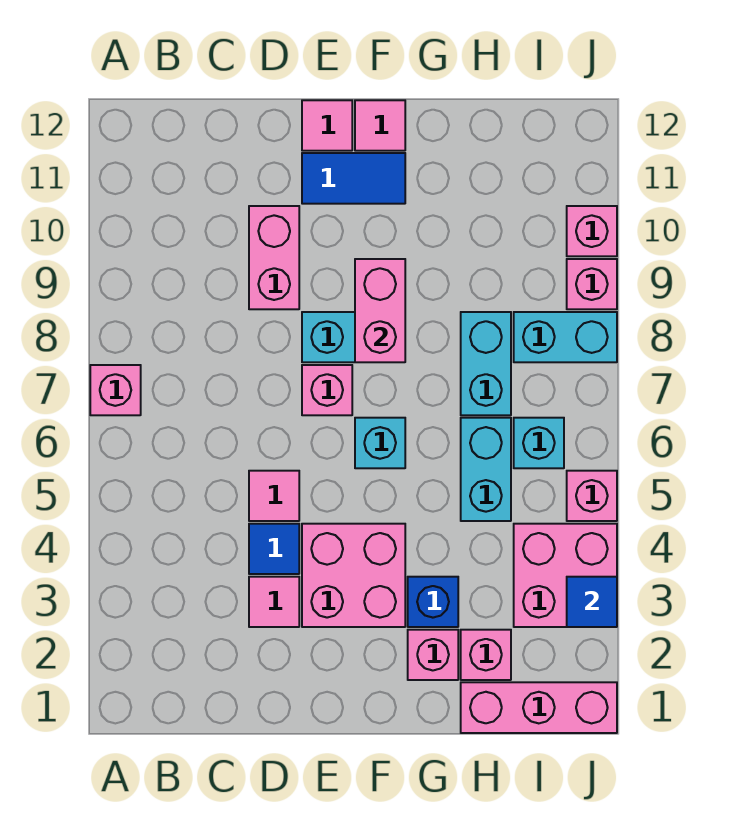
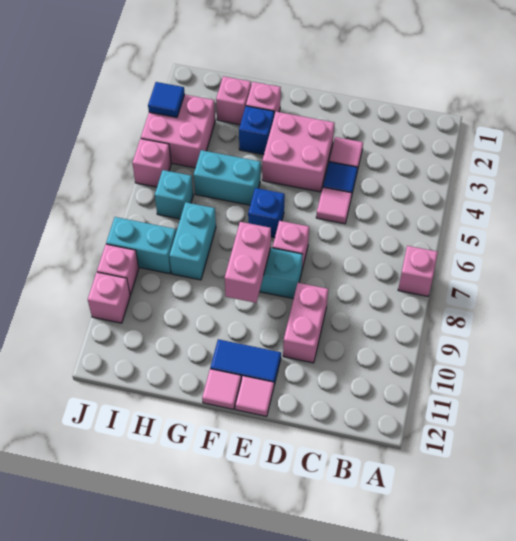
cyan brick F6 level 1 -> blue brick F6 level 1
pink brick H1:J1 level 1 -> none
cyan brick H5:H6 level 1 -> cyan brick G5:H5 level 1

